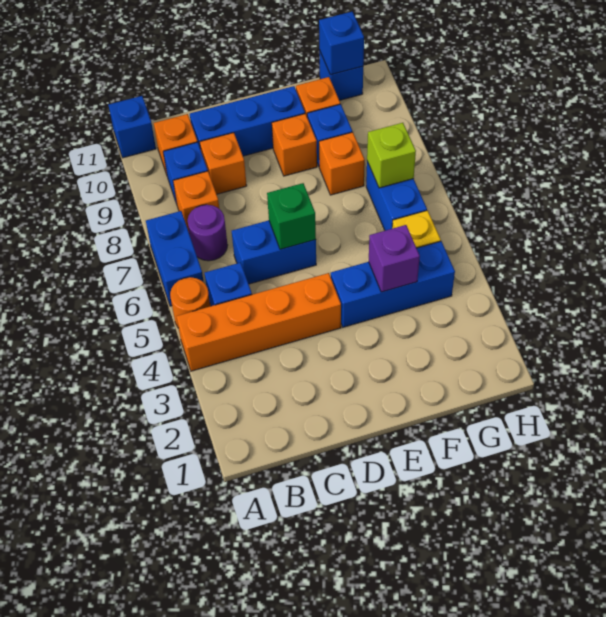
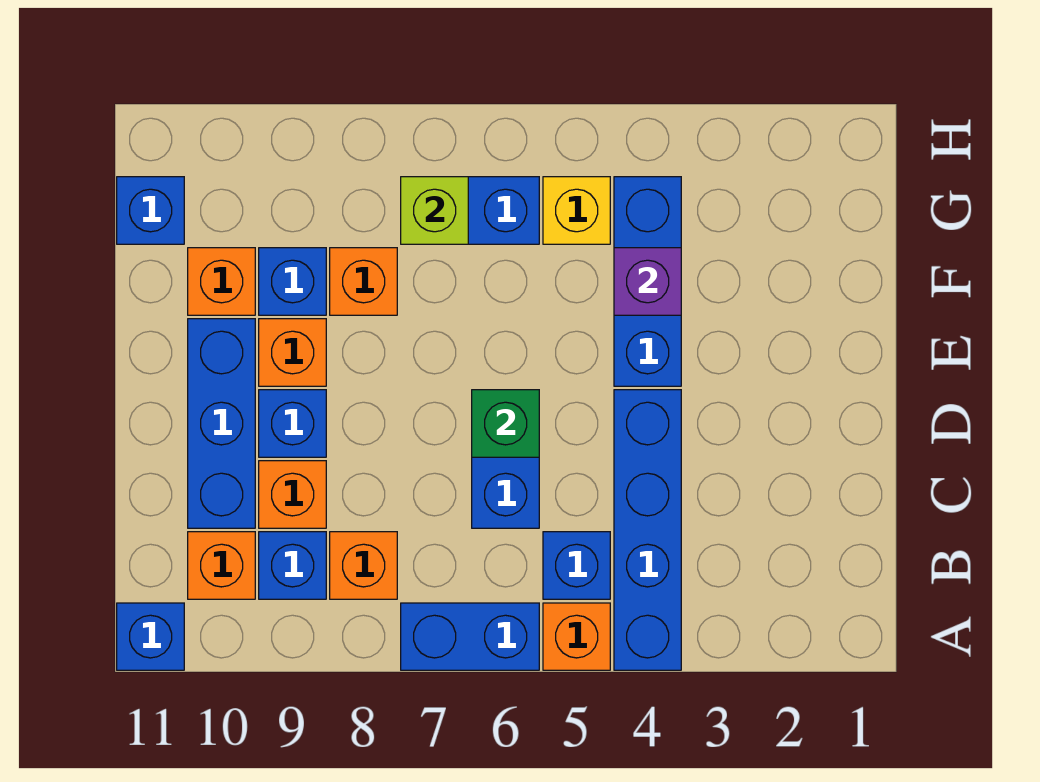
orange brick A4:D4 level 1 -> blue brick A4:D4 level 1
orange round brick A5 level 1 -> orange brick A5 level 1
purple round brick B7 level 1 -> none
blue brick G11 level 2 -> blue brick D9 level 1

